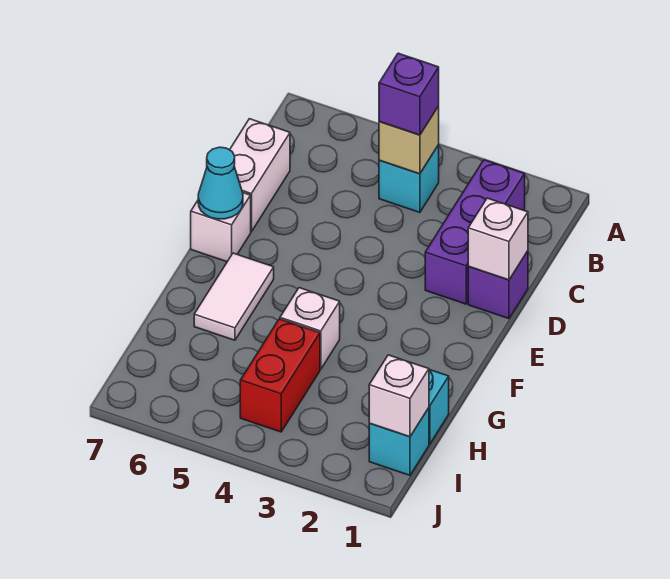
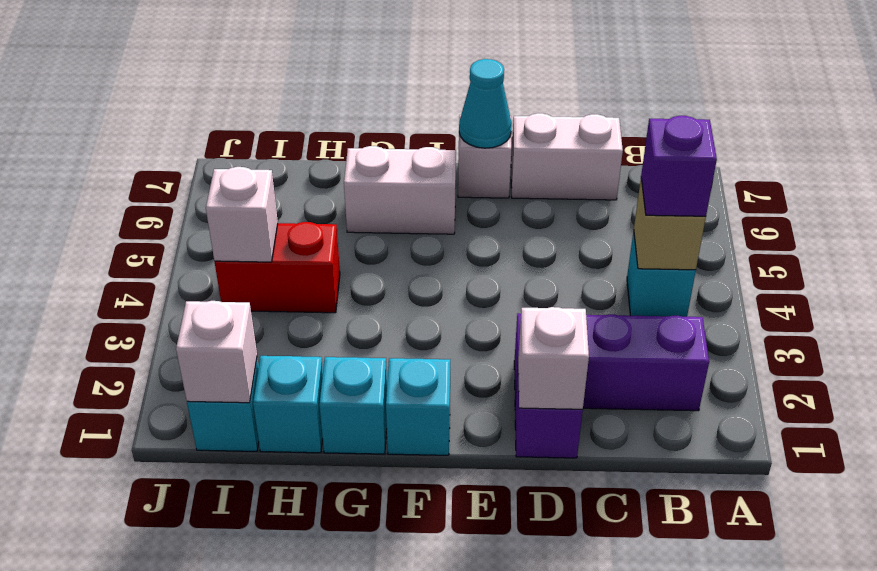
none -> cyan brick F1 level 1
white tile F6:G6 level 1 -> white brick F6:G6 level 1
none -> cyan brick G1 level 1
white brick G4 level 1 -> white brick I4 level 2

